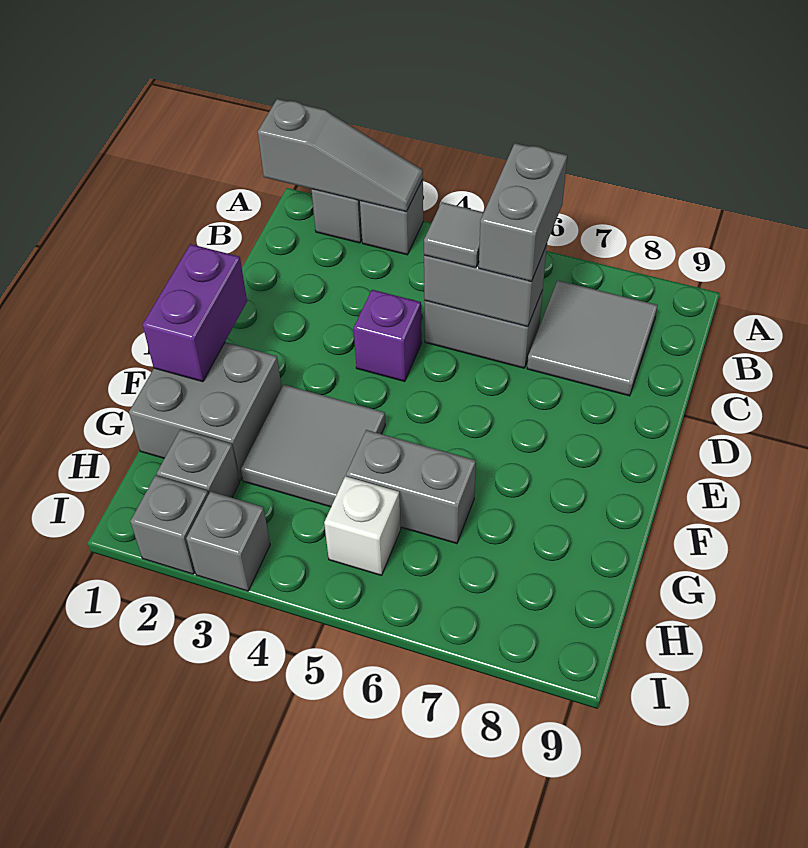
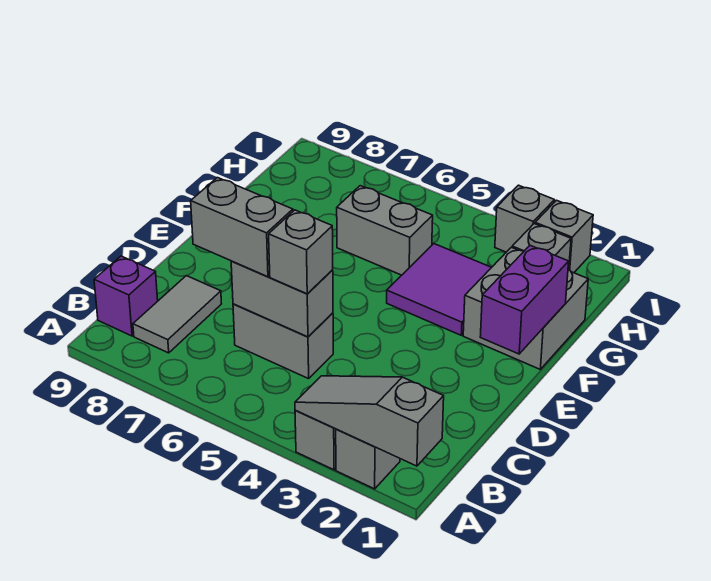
grey brick B6:C6 level 3 -> grey brick C6:C7 level 3
grey tile B7:C8 level 1 -> grey tile B8:C8 level 1
grey tile C5 level 3 -> grey brick C5 level 3
purple brick D4 level 1 -> purple brick B9 level 1
grey tile F3:G4 level 1 -> purple tile F3:G4 level 1
white brick H5 level 1 -> none

